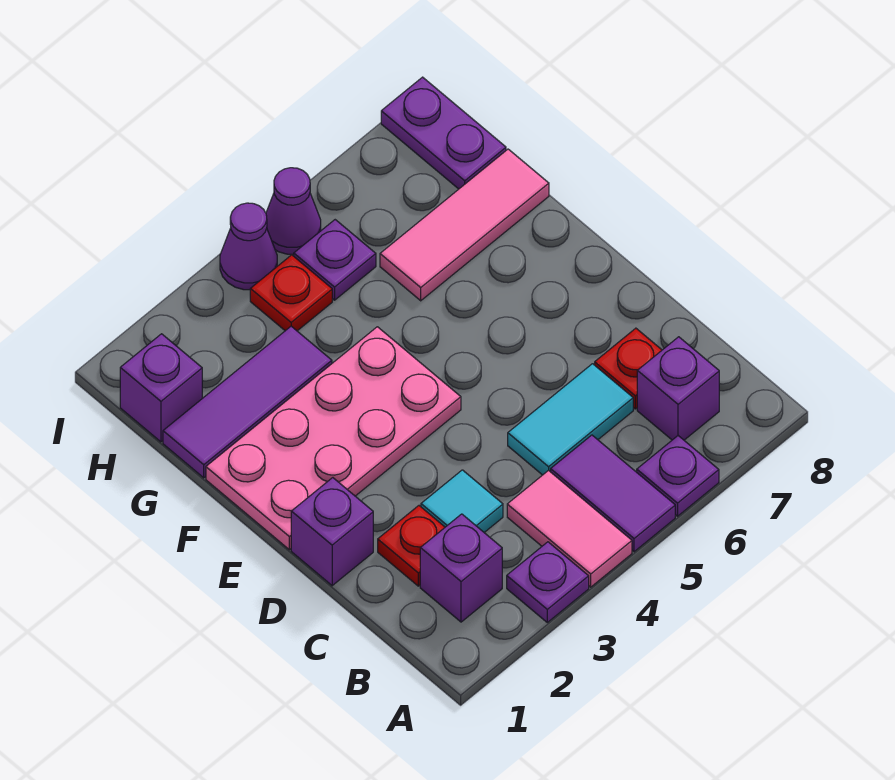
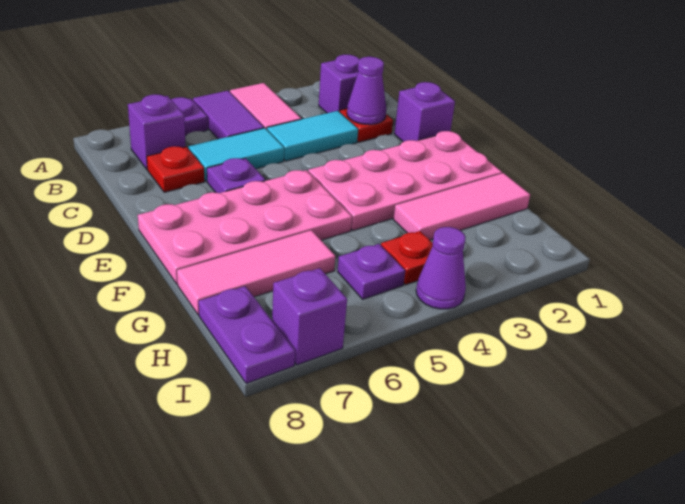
purple plate A3 level 1 -> purple plate D6 level 1
cyan tile C3 level 1 -> cyan tile C3:C4 level 1
none -> pink plate E5:F8 level 1
purple tile G1:G3 level 1 -> pink tile G1:G3 level 1
purple brick H1 level 1 -> purple brick I7 level 1
purple cone I5 level 1 -> purple cone C2 level 2

